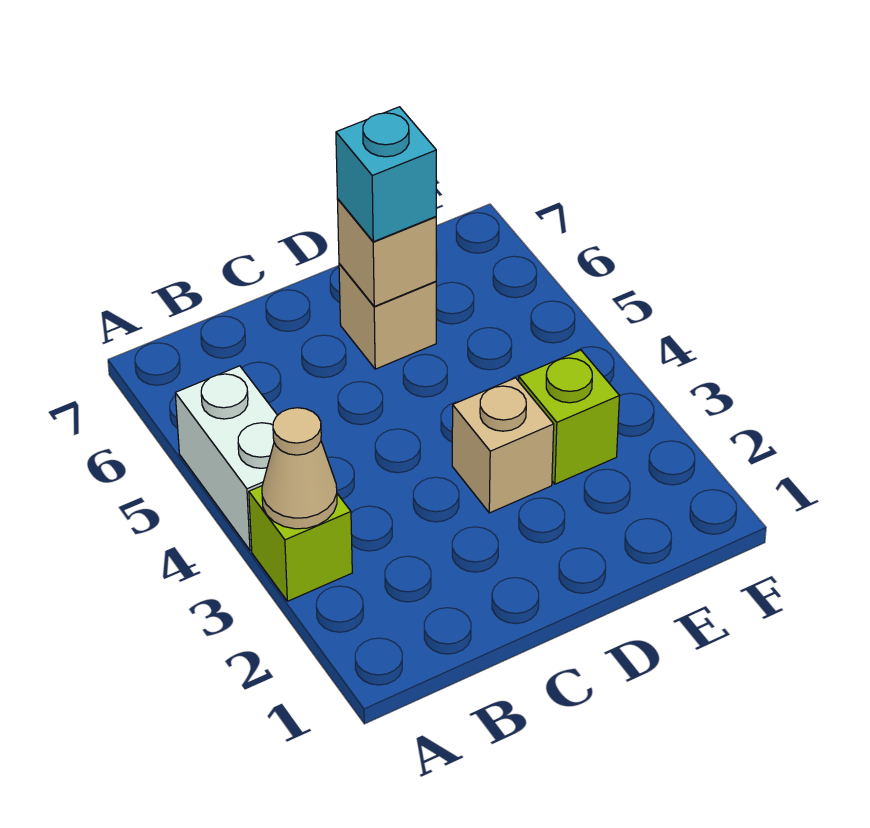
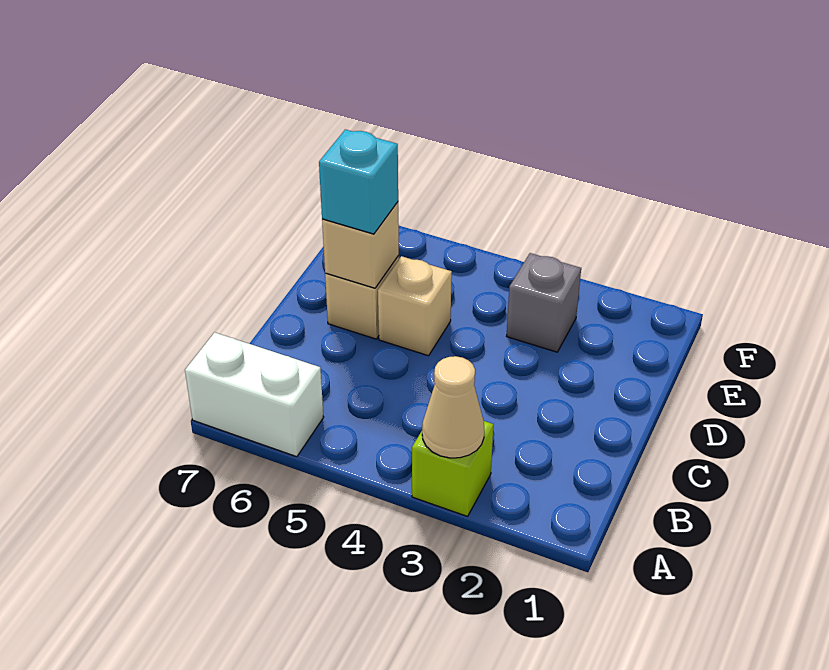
white brick A4:A5 level 1 -> white brick A6:A7 level 1
tan brick D3 level 1 -> tan brick D5 level 1
lime brick E3 level 1 -> grey brick E3 level 1

